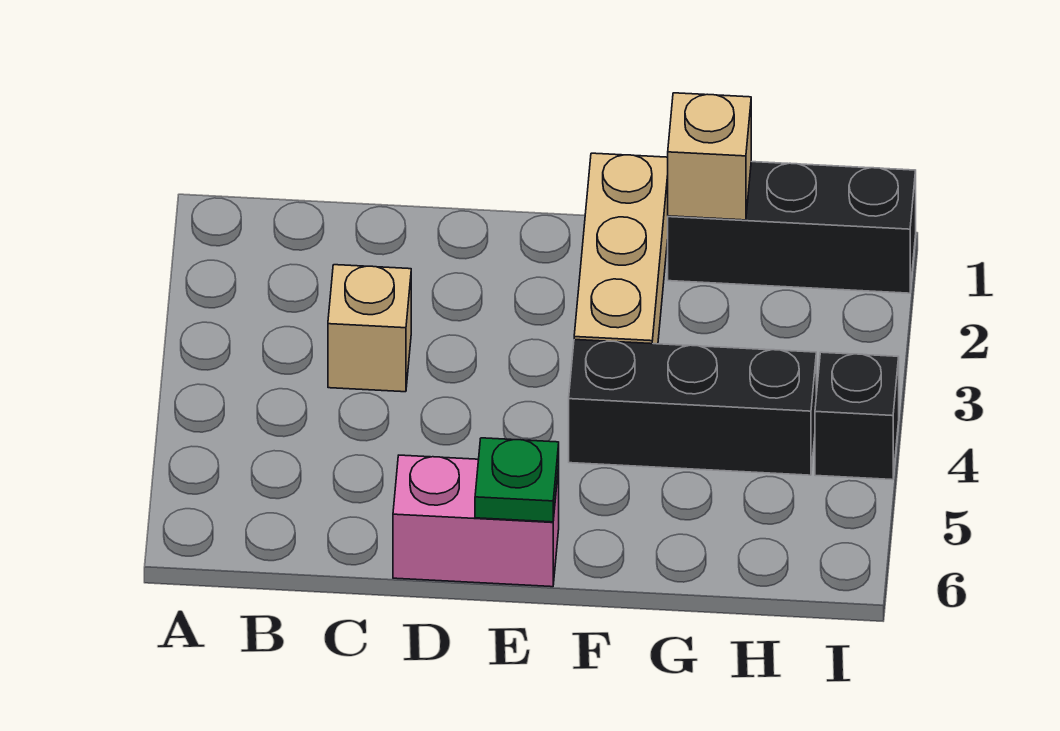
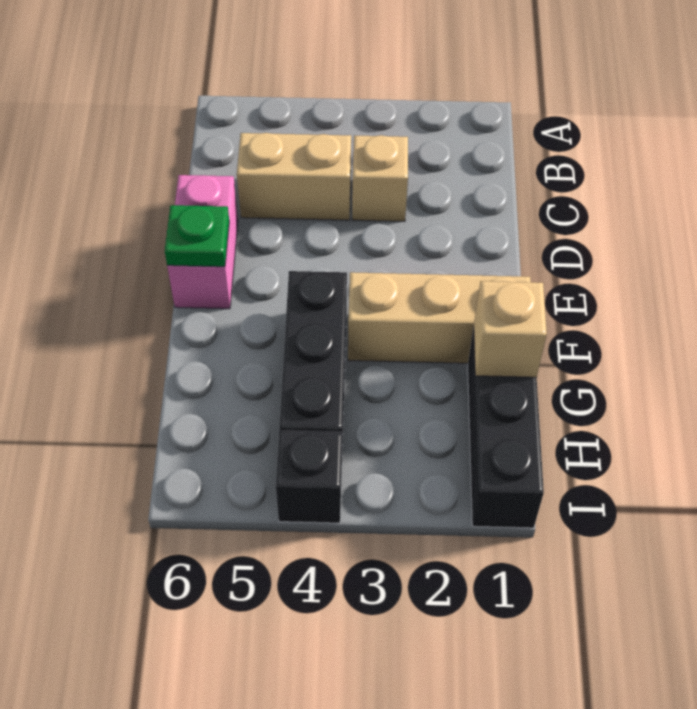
none -> tan brick C4:C5 level 1

